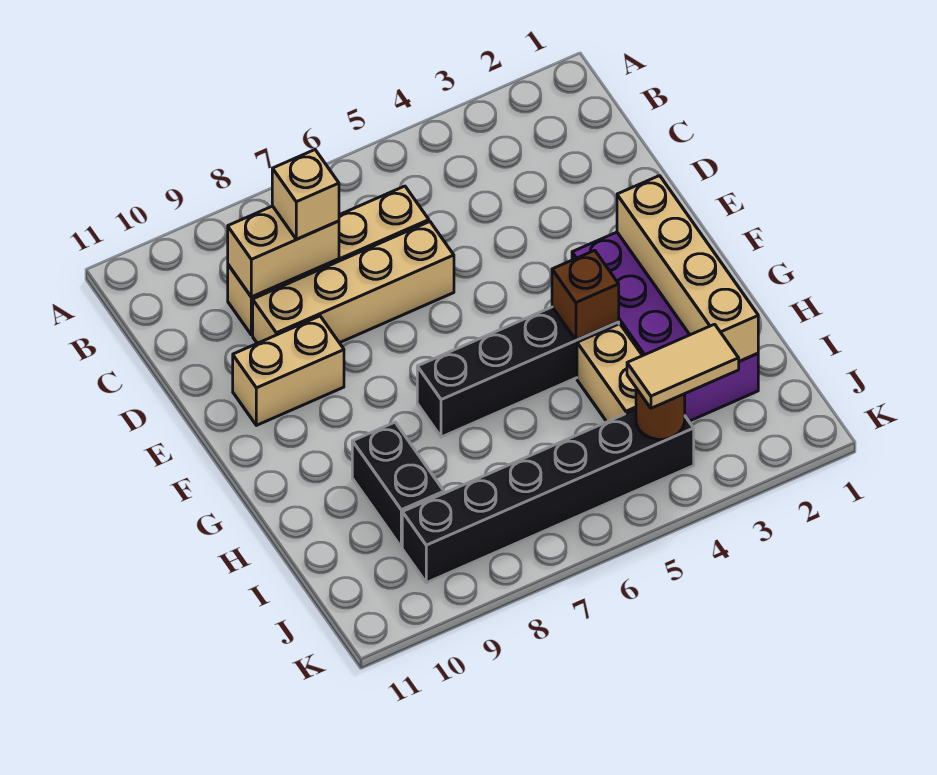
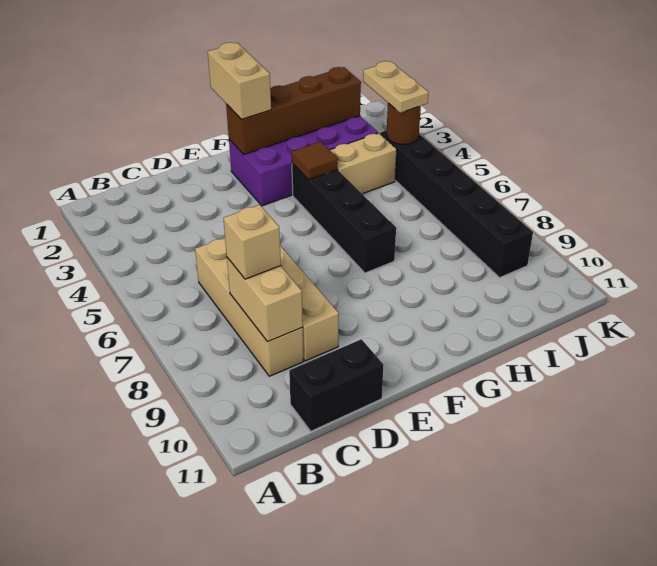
tan brick E9:E10 level 1 -> tan brick F1:F2 level 3
tan brick F2:I2 level 2 -> brown brick F2:I2 level 2
brown brick G4 level 2 -> brown tile G4 level 2
black brick H9:I9 level 1 -> black brick C11:D11 level 1
tan tile J3:J4 level 3 -> tan plate J3:J4 level 3

